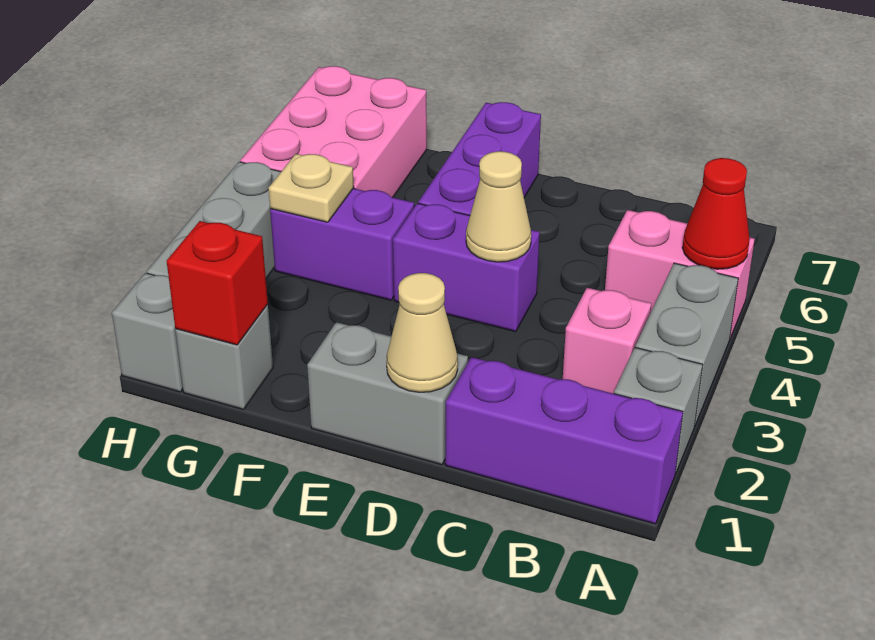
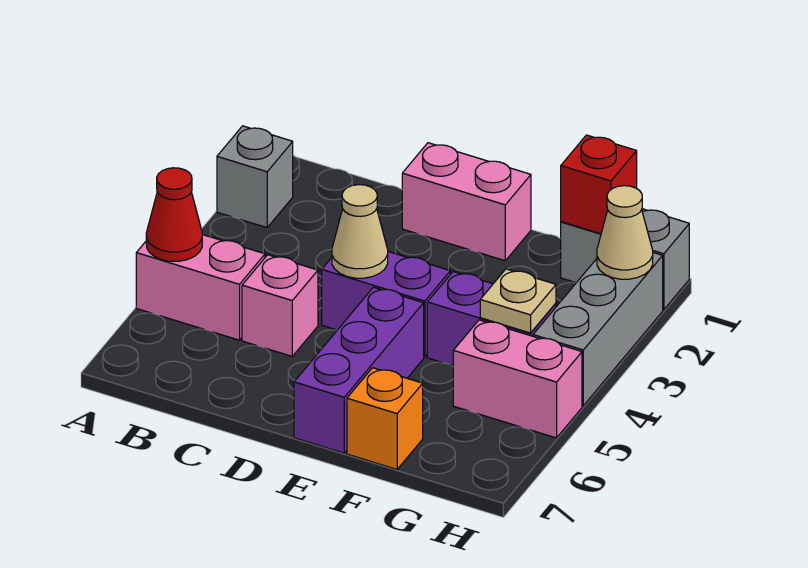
purple brick A1:C1 level 1 -> none
grey brick A3:A4 level 1 -> none
pink brick B3 level 1 -> pink brick C5 level 1
grey brick D1:E1 level 1 -> pink brick D1:E1 level 1
tan cone D1 level 2 -> tan cone H2 level 2
none -> orange brick F7 level 1
pink brick G5:H7 level 1 -> pink brick G5:H5 level 1

